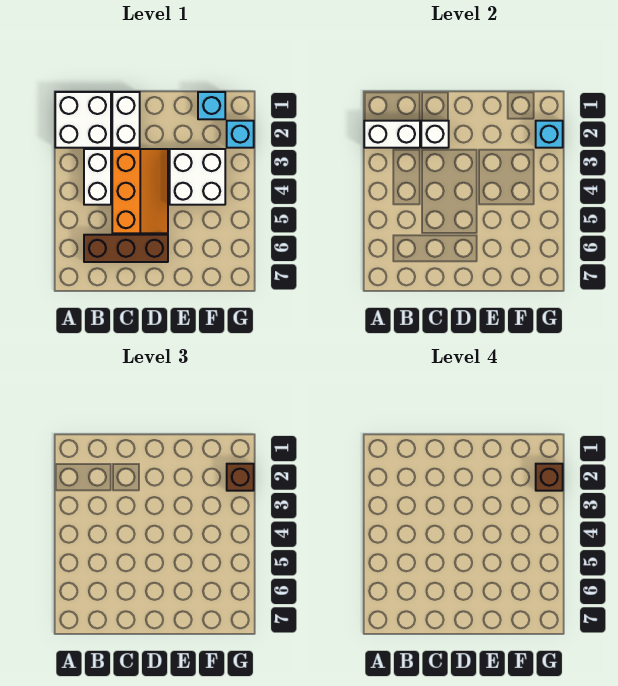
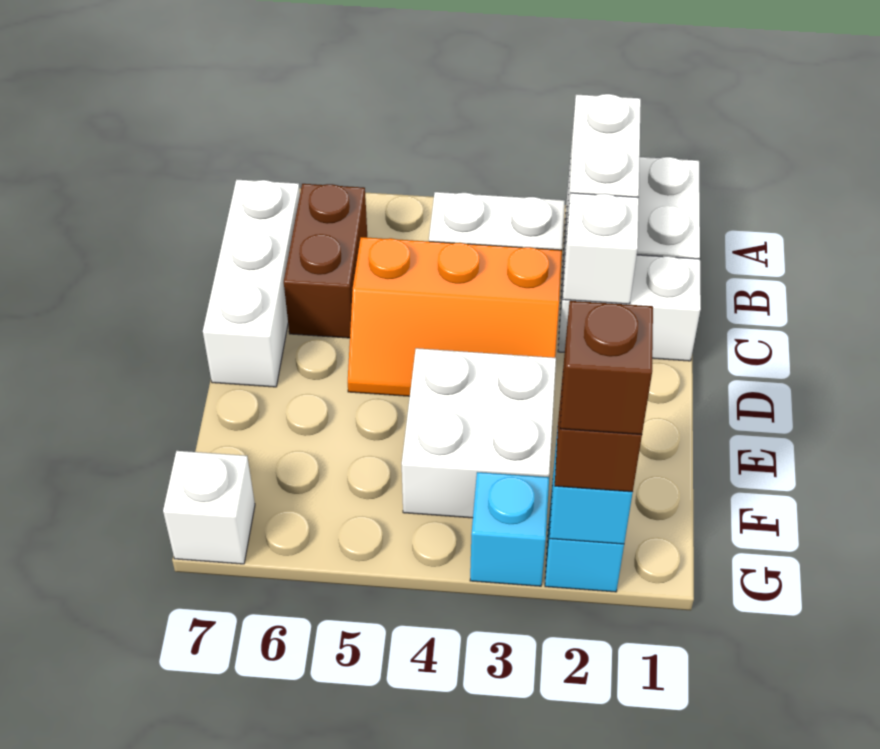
brown brick B6:D6 level 1 -> brown brick B6:C6 level 1
none -> white brick B7:D7 level 1
cyan brick F1 level 1 -> cyan brick G3 level 1
none -> white brick G7 level 1

